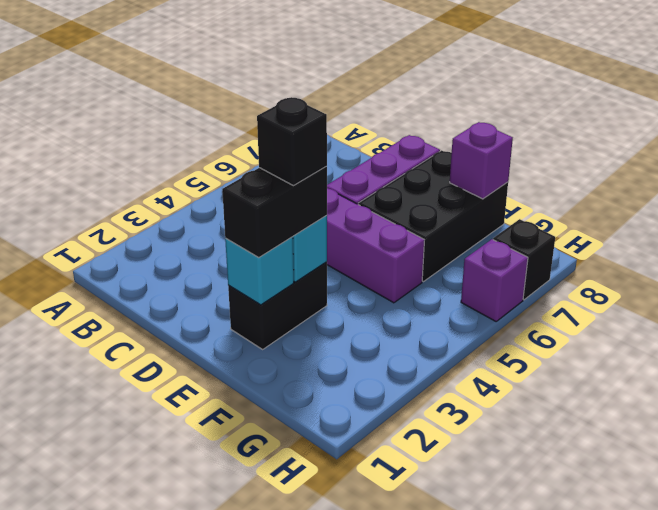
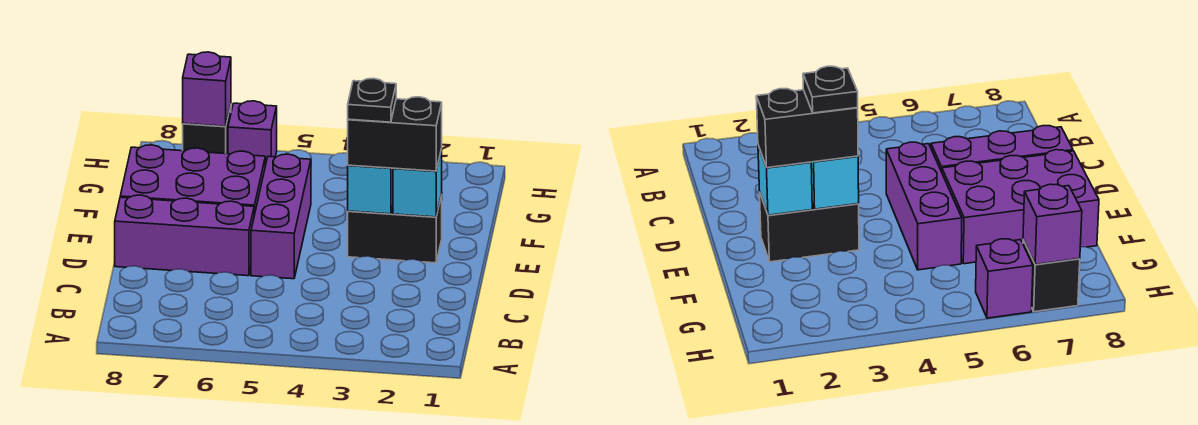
black brick E3 level 4 -> black plate E3 level 4
black brick E6:F8 level 1 -> purple brick E6:F8 level 1
purple brick F8 level 2 -> purple brick H7 level 2

